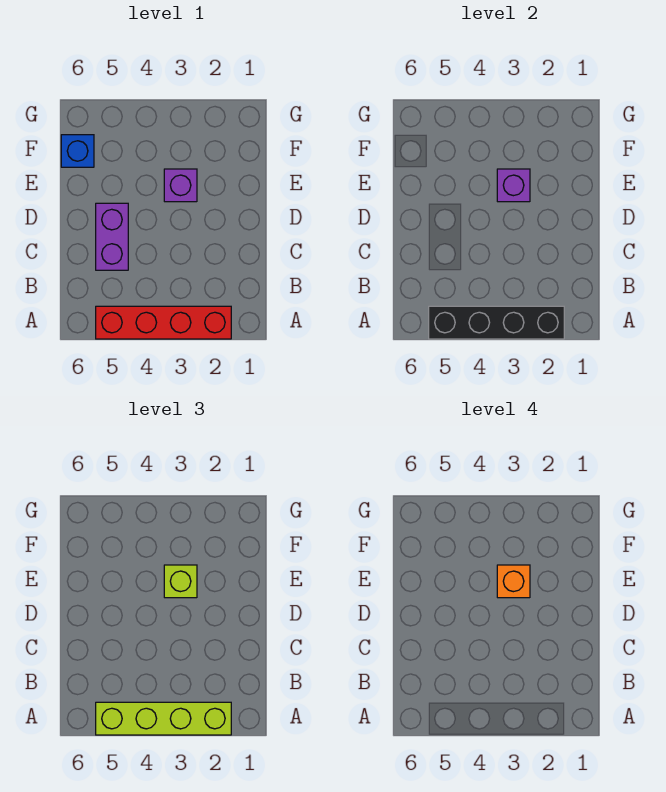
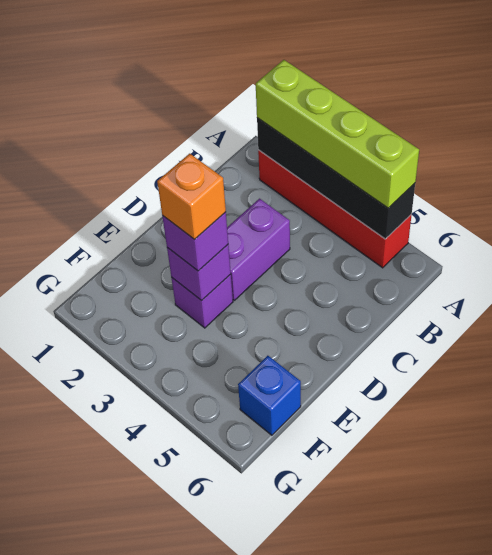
purple brick C5:D5 level 1 -> purple brick C3:D3 level 1
lime brick E3 level 3 -> purple brick E3 level 3

